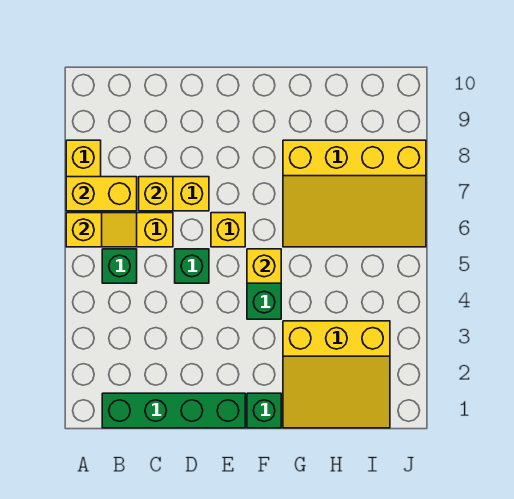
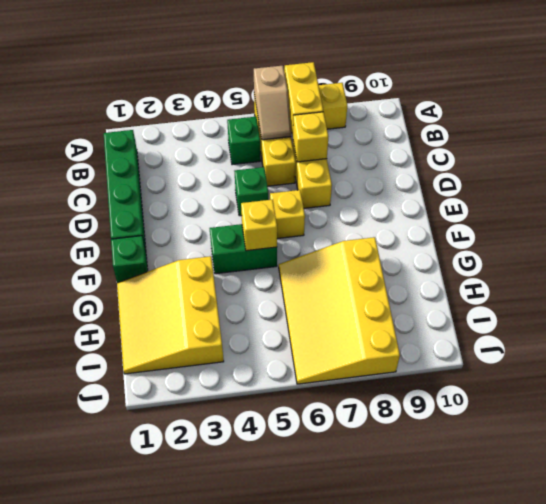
yellow slope A6:B6 level 2 top A -> tan slope A6:B6 level 2 top A

